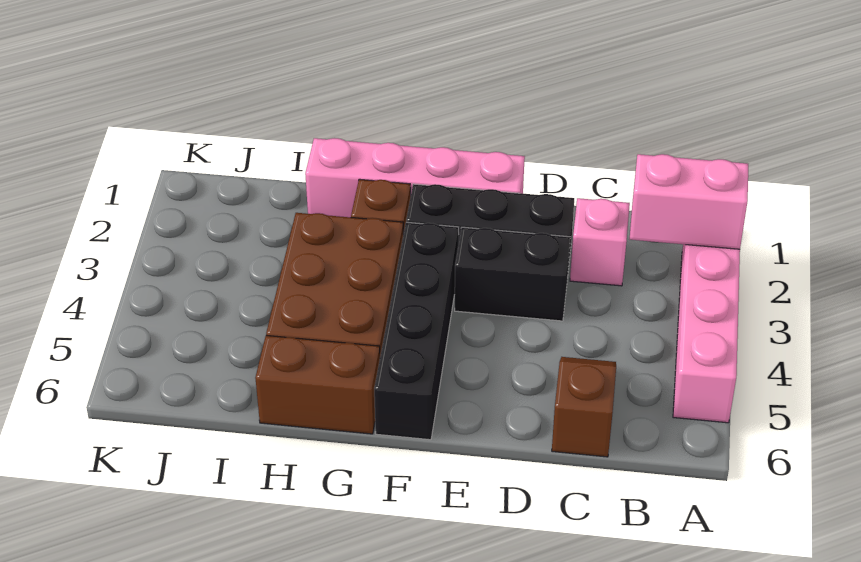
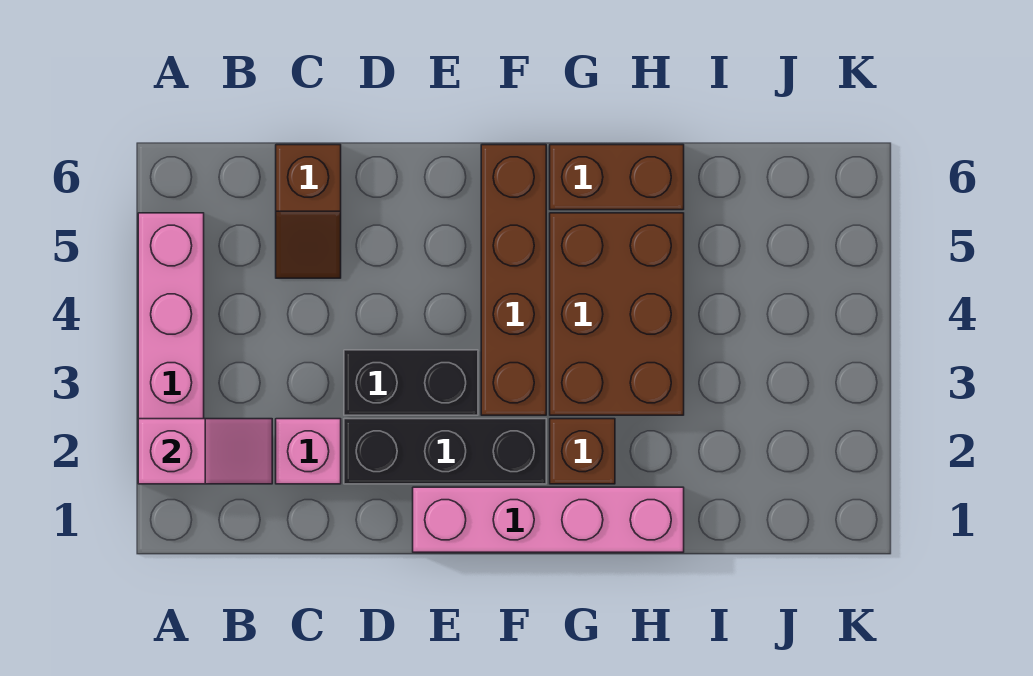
pink brick A2:B2 level 2 -> pink slope A2:B2 level 2 top A
black brick F3:F6 level 1 -> brown brick F3:F6 level 1

